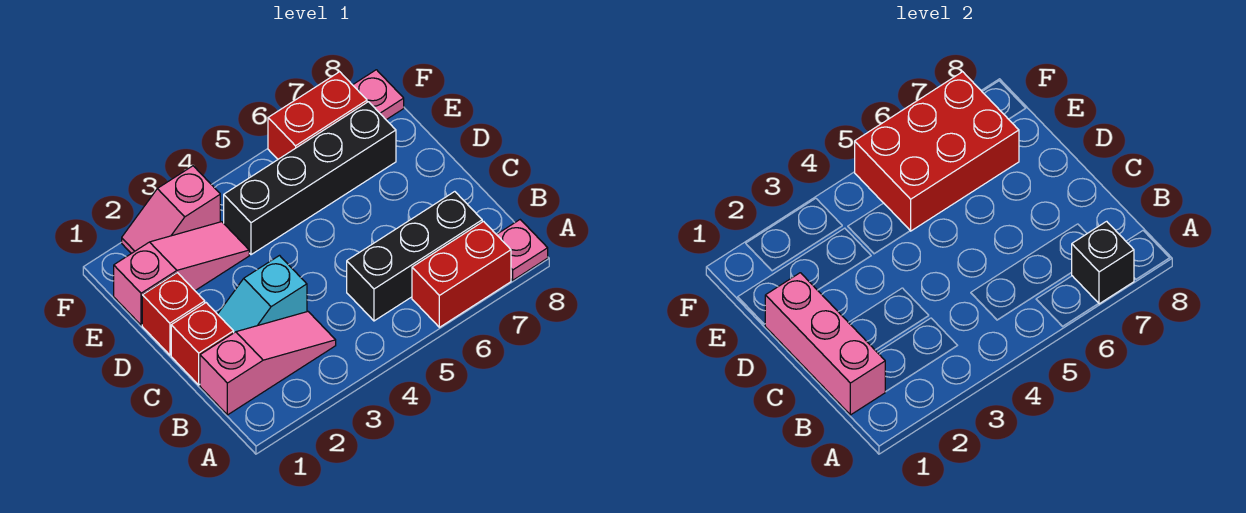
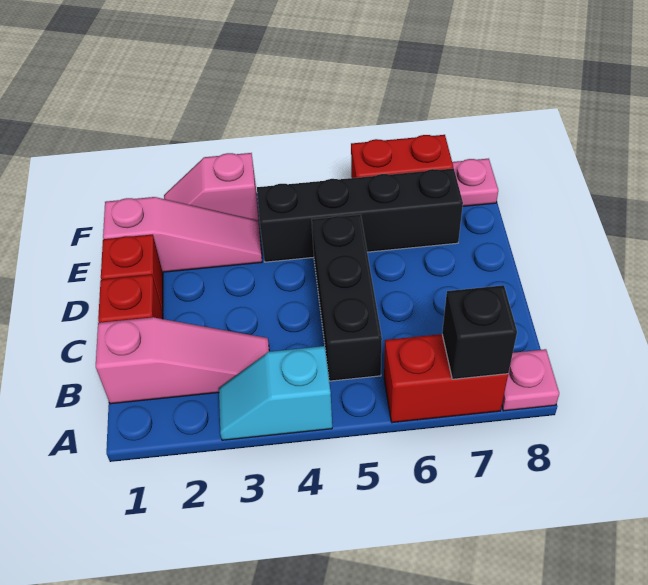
pink brick B1:D1 level 2 -> none
black brick B5:B7 level 1 -> black brick B5:D5 level 1
cyan slope C2:C3 level 1 top 3 -> cyan slope A3:A4 level 1 top 4
red brick E5:F7 level 2 -> none

